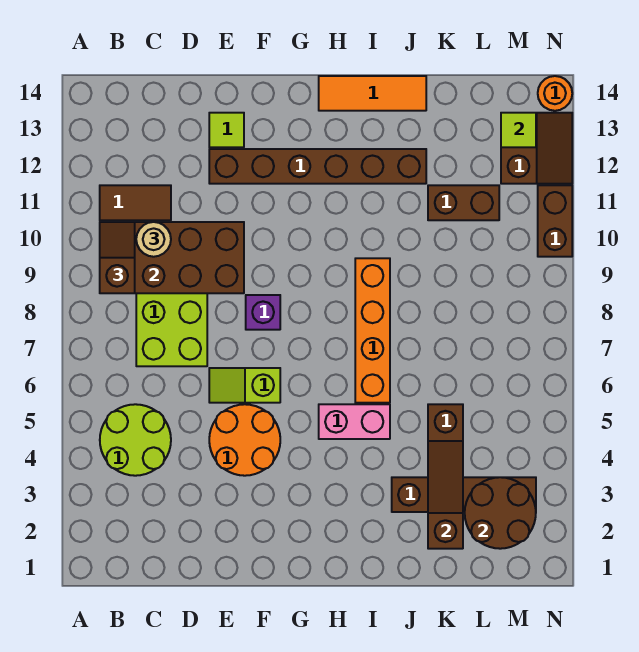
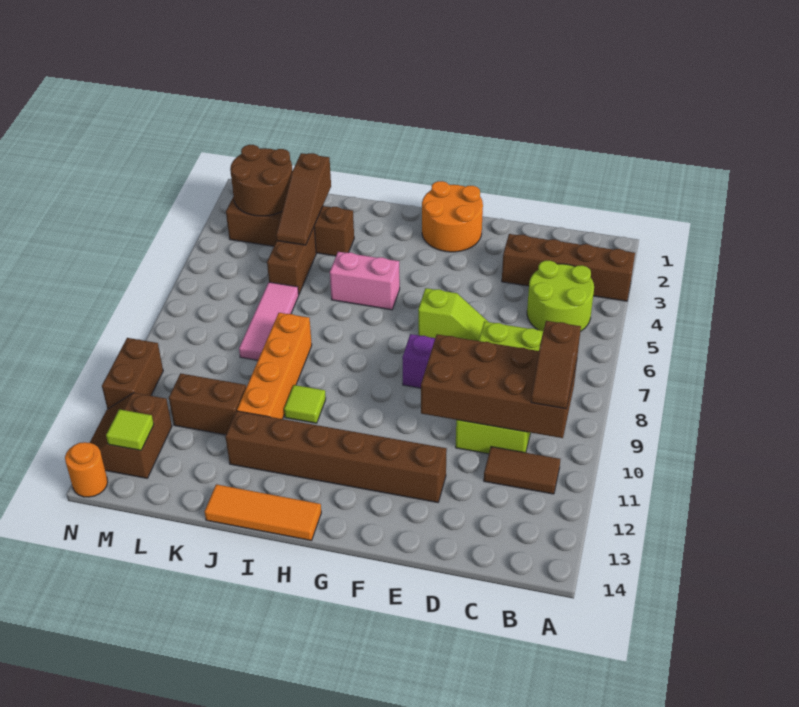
none -> brown brick A3:D3 level 1
tan round brick C10 level 3 -> none
orange round brick E4:F5 level 1 -> orange round brick F1:G2 level 1
lime tile E13 level 1 -> lime tile I10 level 1
orange brick I6:I9 level 1 -> orange brick J8:J11 level 1
none -> pink tile K6:K8 level 1

